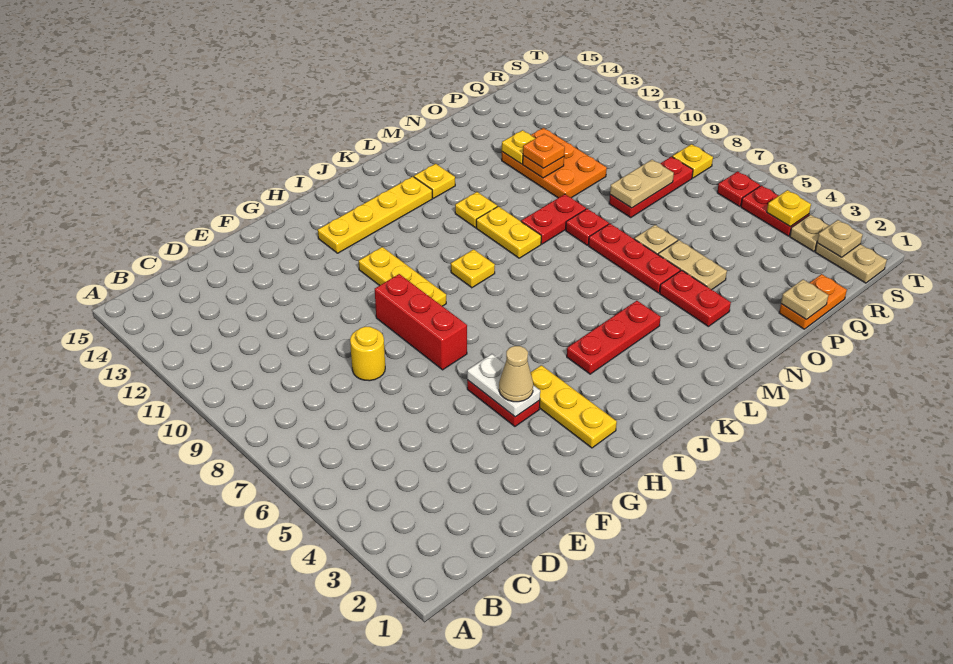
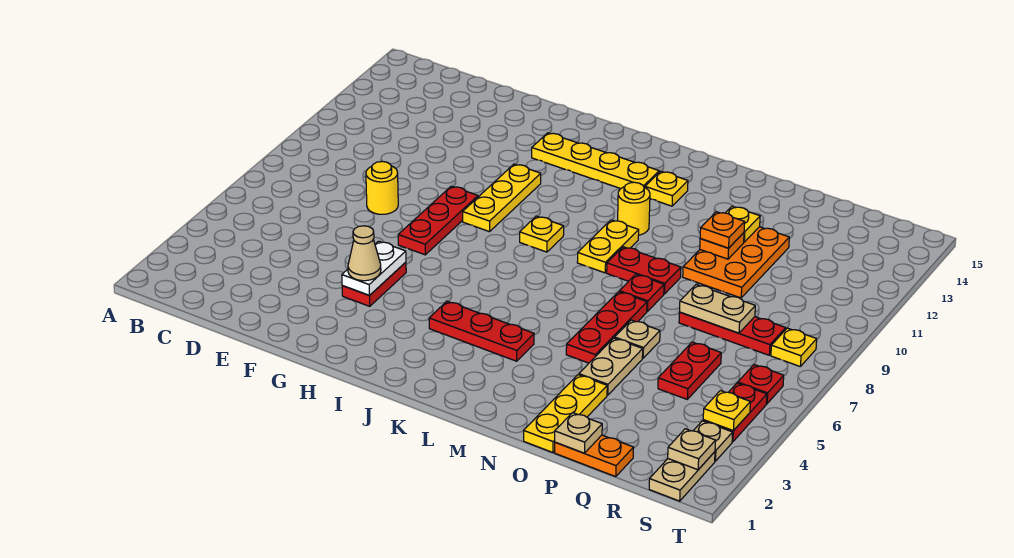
red brick G7:G9 level 1 -> red plate G7:G9 level 1
yellow plate H2:H4 level 1 -> yellow plate O1:O3 level 1
yellow plate L11 level 1 -> yellow round brick L11 level 1
red plate N3:N4 level 1 -> red plate Q5:Q6 level 1

